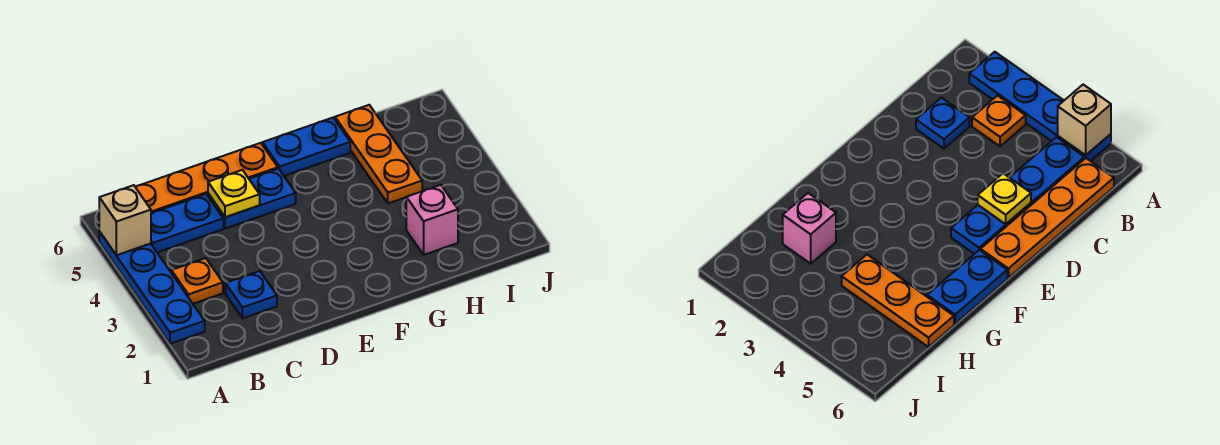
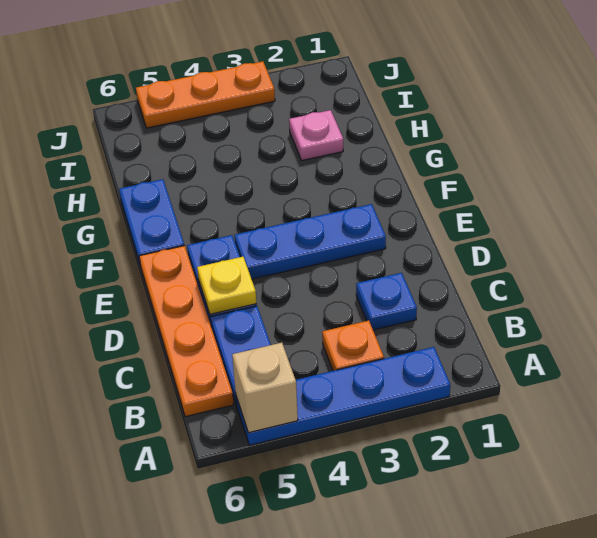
none -> blue plate E2:E4 level 1
pink brick H2 level 1 -> pink plate H2 level 1
orange plate H4:H6 level 1 -> orange plate J3:J5 level 1

